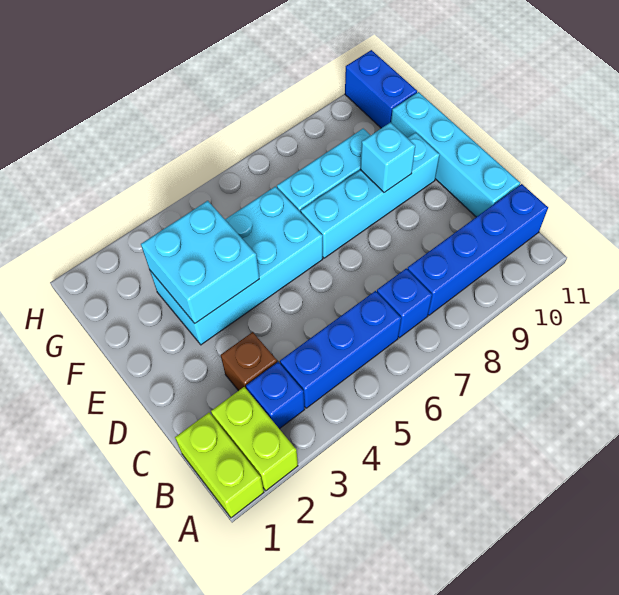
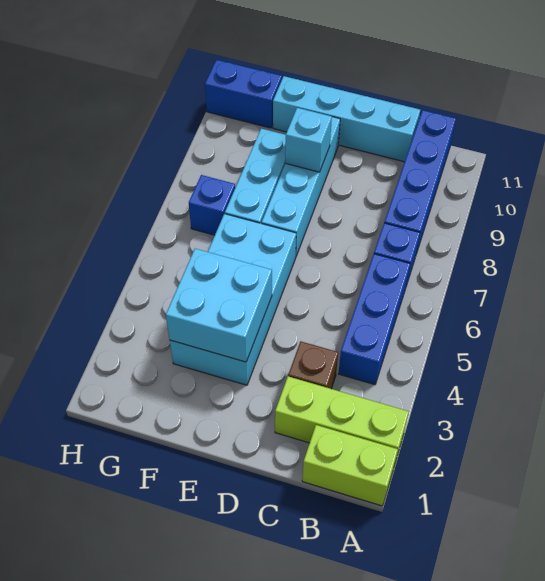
lime brick A2:B2 level 1 -> lime brick A2:C2 level 1
blue brick B3 level 1 -> blue brick G7 level 1

